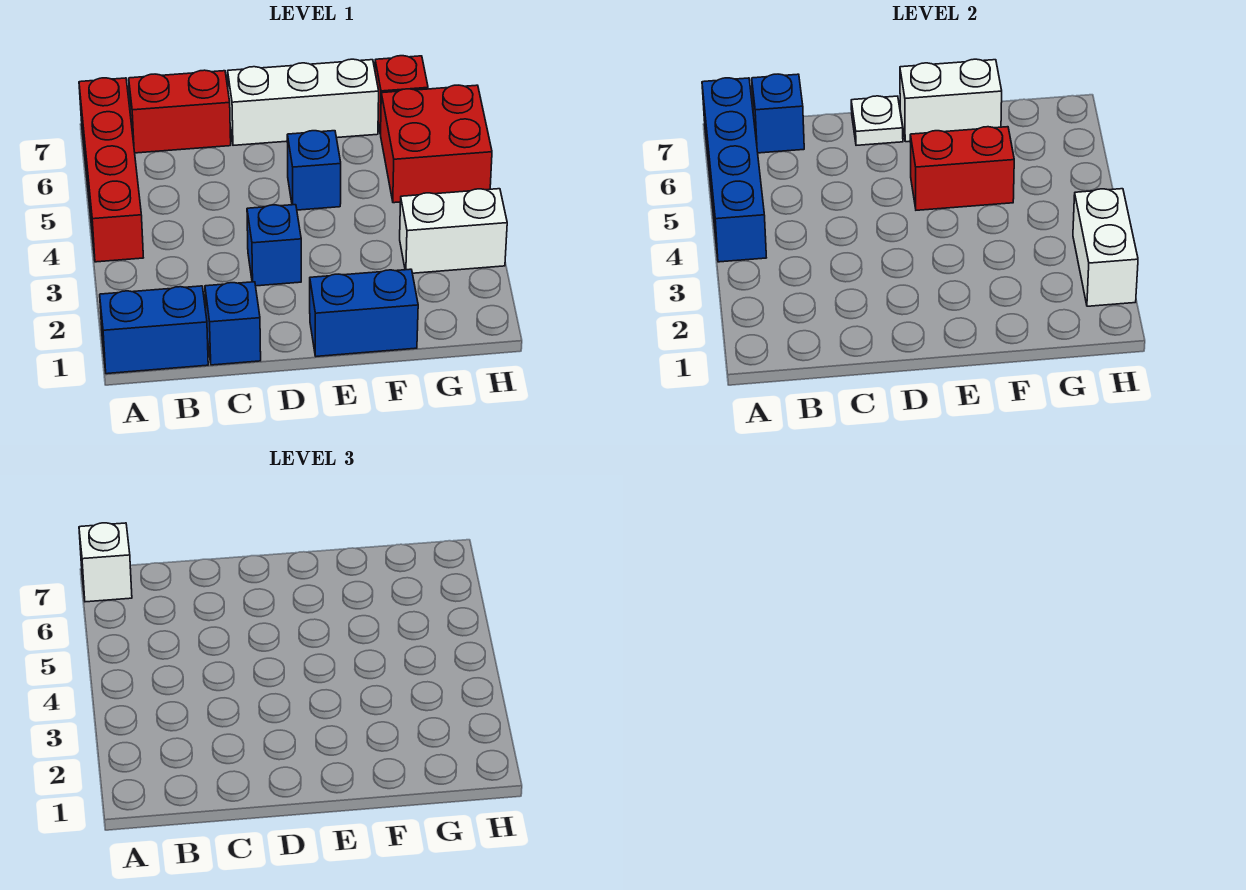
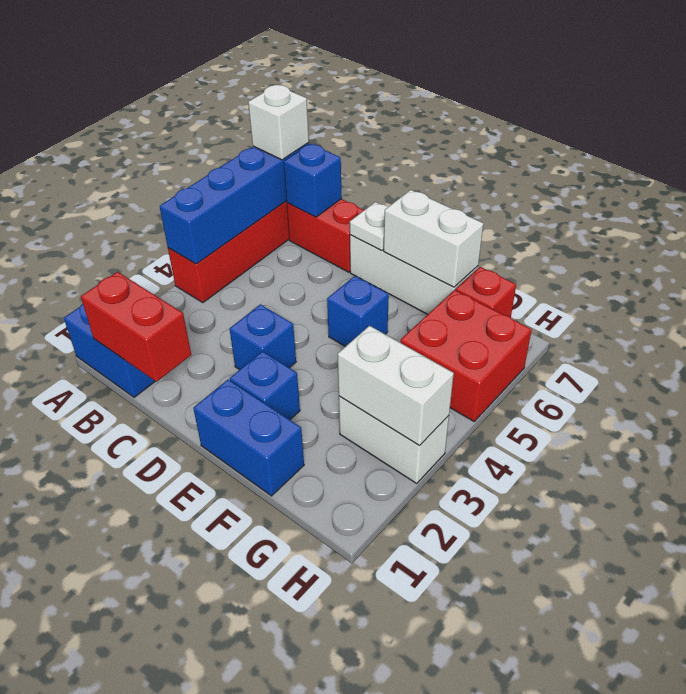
blue brick C1 level 1 -> blue brick E2 level 1
red brick E5:F5 level 2 -> red brick B1:C1 level 2
white brick H2:H3 level 2 -> white brick G3:H3 level 2

